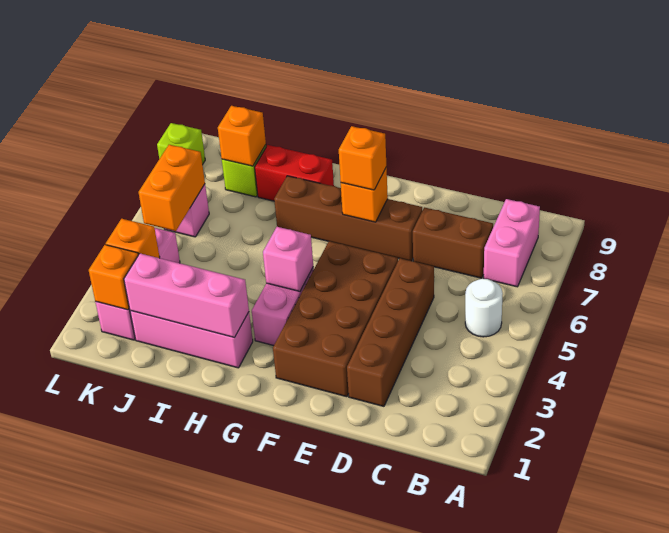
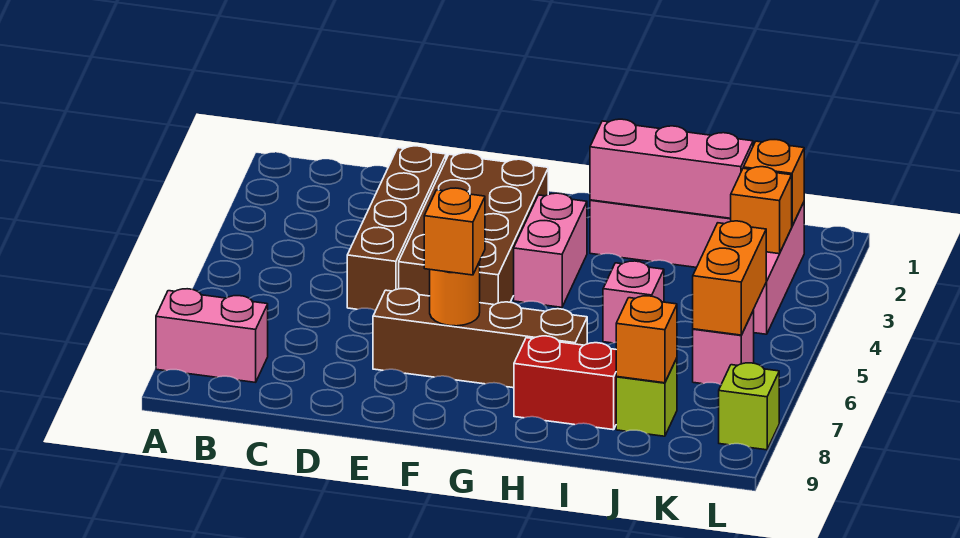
white round brick B5 level 1 -> none
pink brick B7:B8 level 1 -> pink brick A8:B8 level 1
brown brick C7:D7 level 1 -> none
orange brick F7 level 2 -> orange round brick F7 level 2
pink brick G4 level 2 -> pink brick I5 level 1

